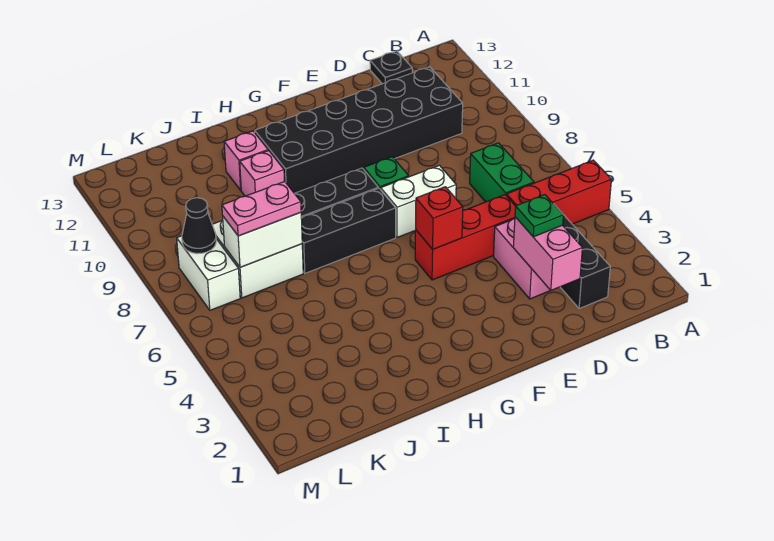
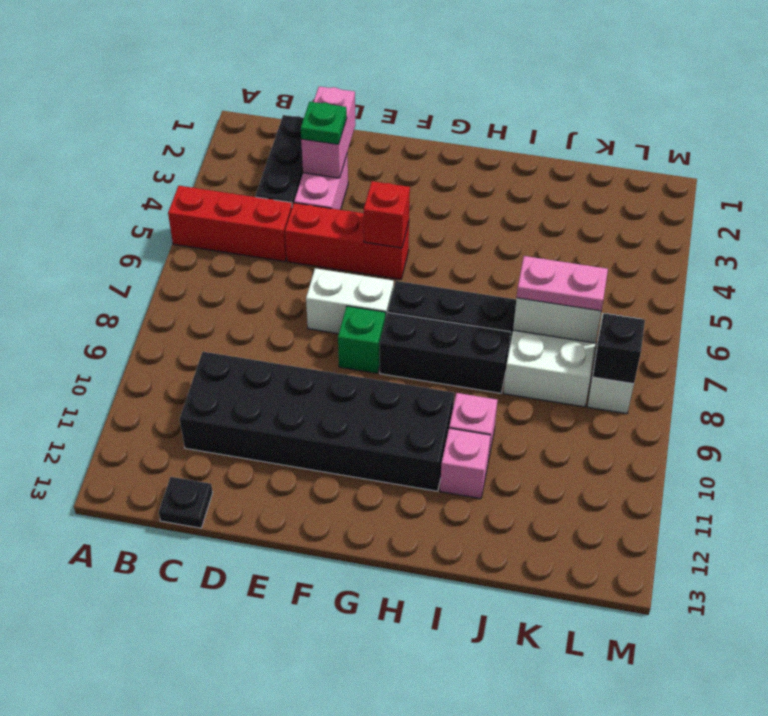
green brick C6:C7 level 1 -> none
black cone L8 level 2 -> black brick L8 level 2

